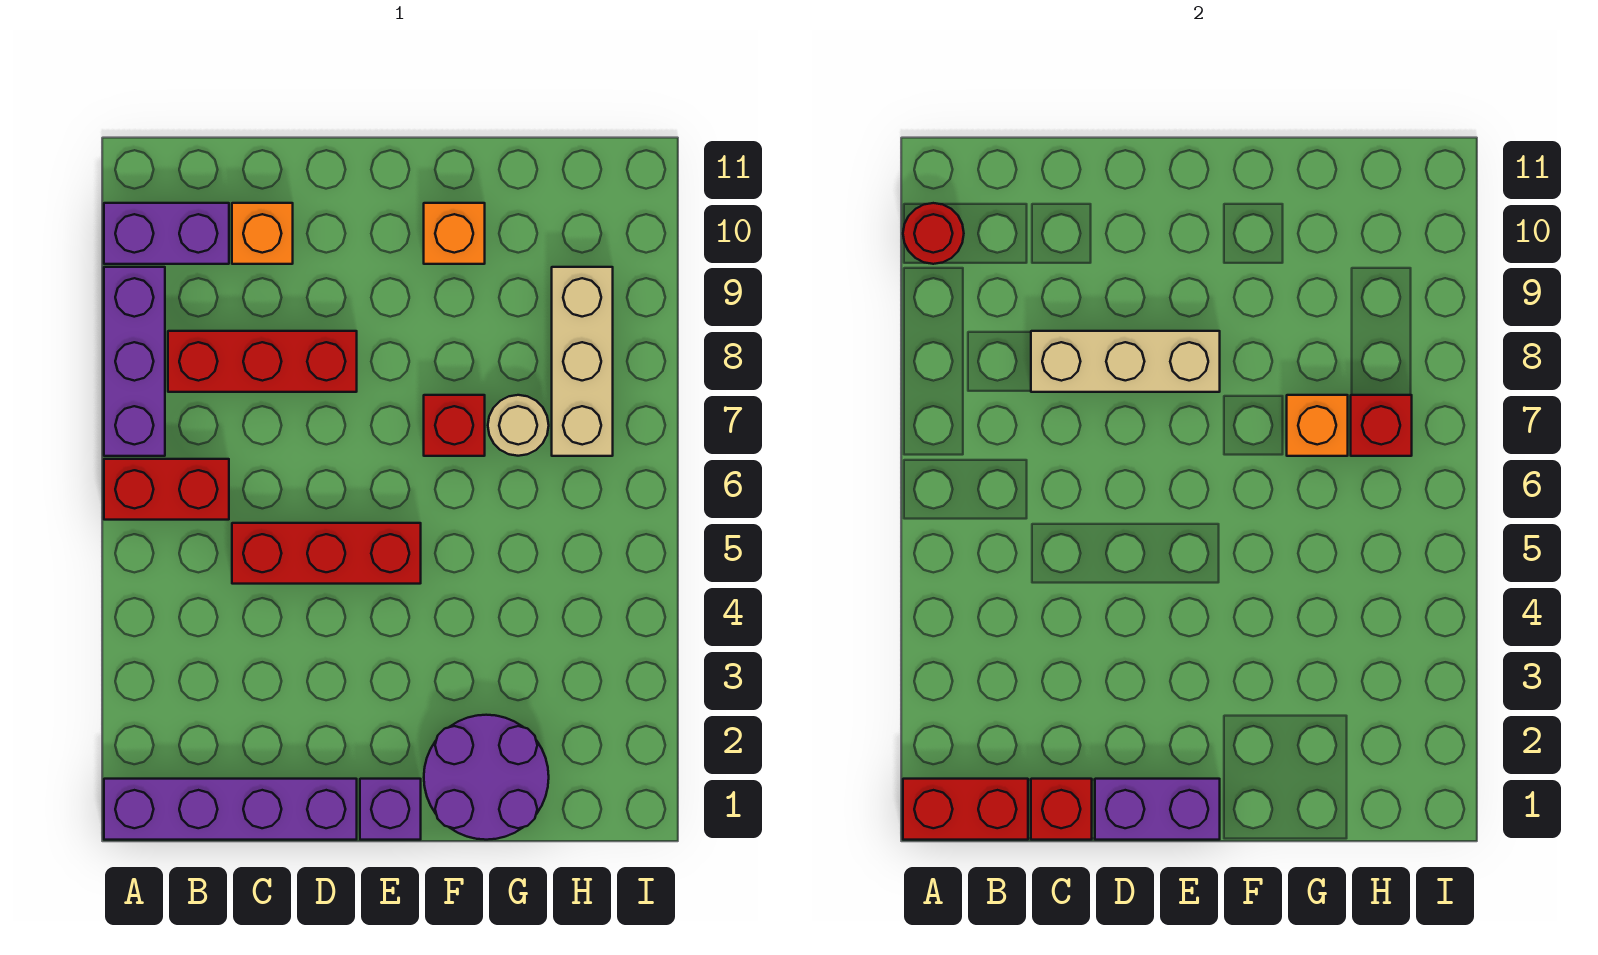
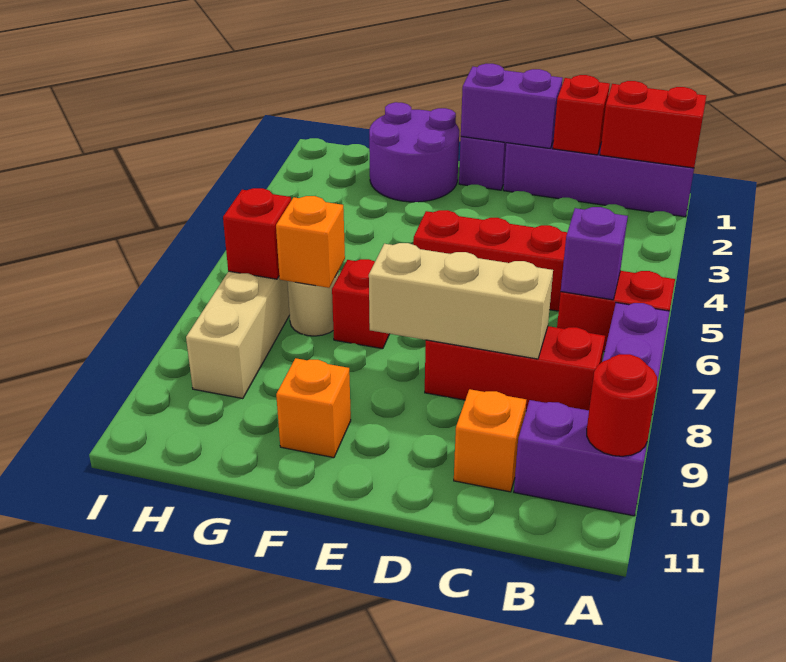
none -> purple brick B6 level 2

